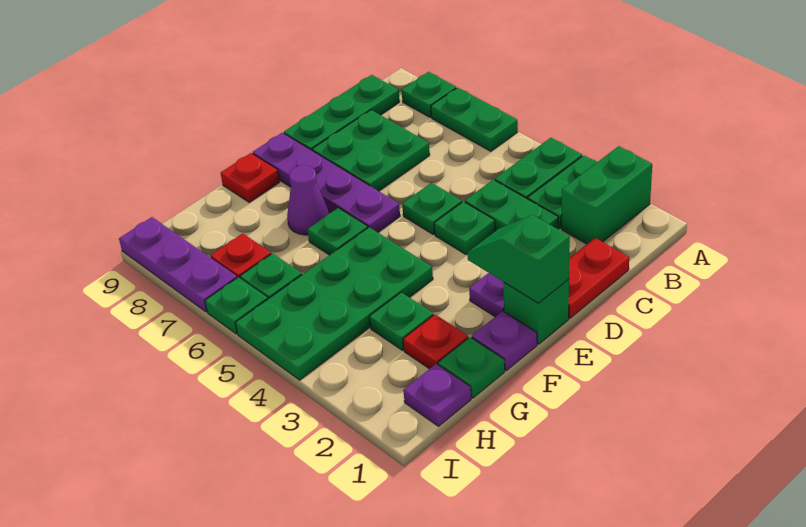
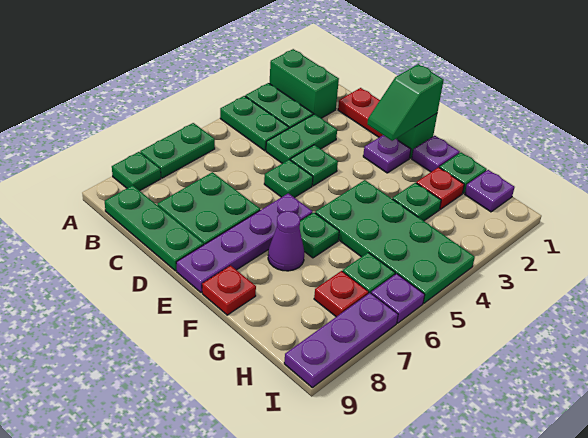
green plate I6 level 1 -> purple plate I6 level 1

